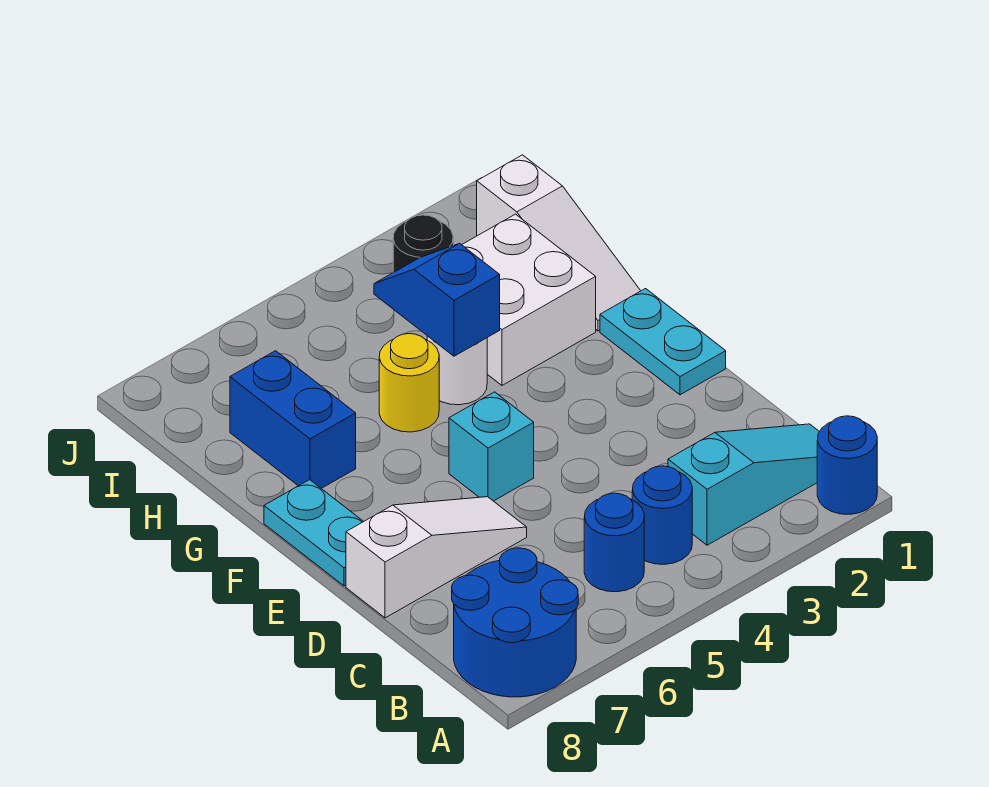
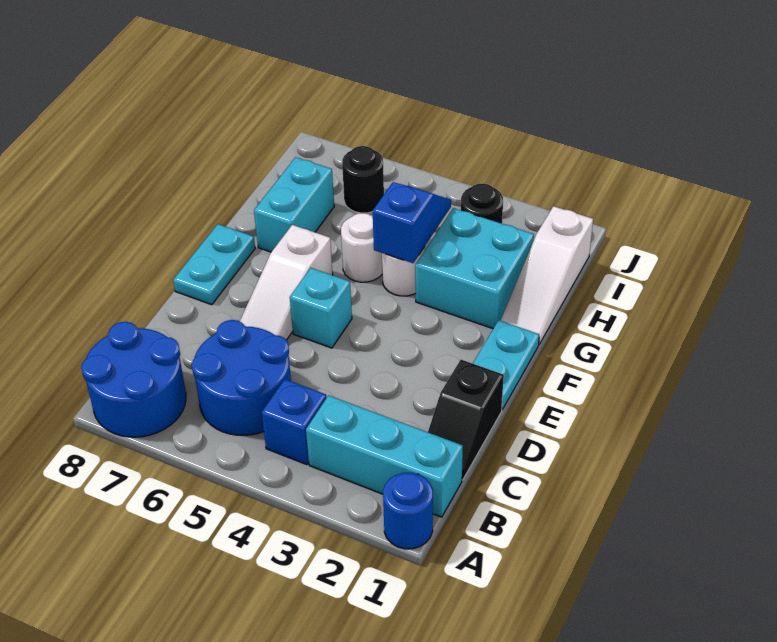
cyan slope B1:B3 level 1 top 3 -> cyan brick B1:B3 level 1
blue round brick B4 level 1 -> blue brick B4 level 1
blue round brick B5 level 1 -> blue round brick B5:C6 level 1
none -> black slope C1:D1 level 1 top D
white slope D6:D8 level 1 top 8 -> white slope D6:F6 level 1 top F
white brick G2:H3 level 1 -> cyan brick G2:H3 level 1
yellow round brick G5 level 1 -> white round brick G5 level 1
blue brick G7:H7 level 1 -> cyan brick G7:H7 level 1
none -> black round brick I6 level 1

